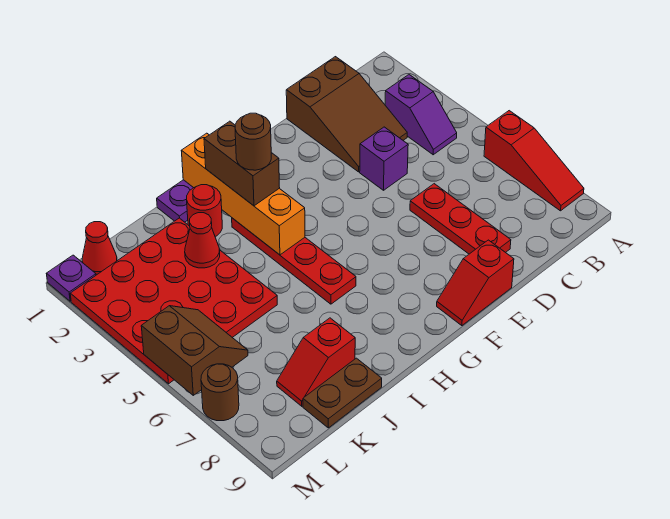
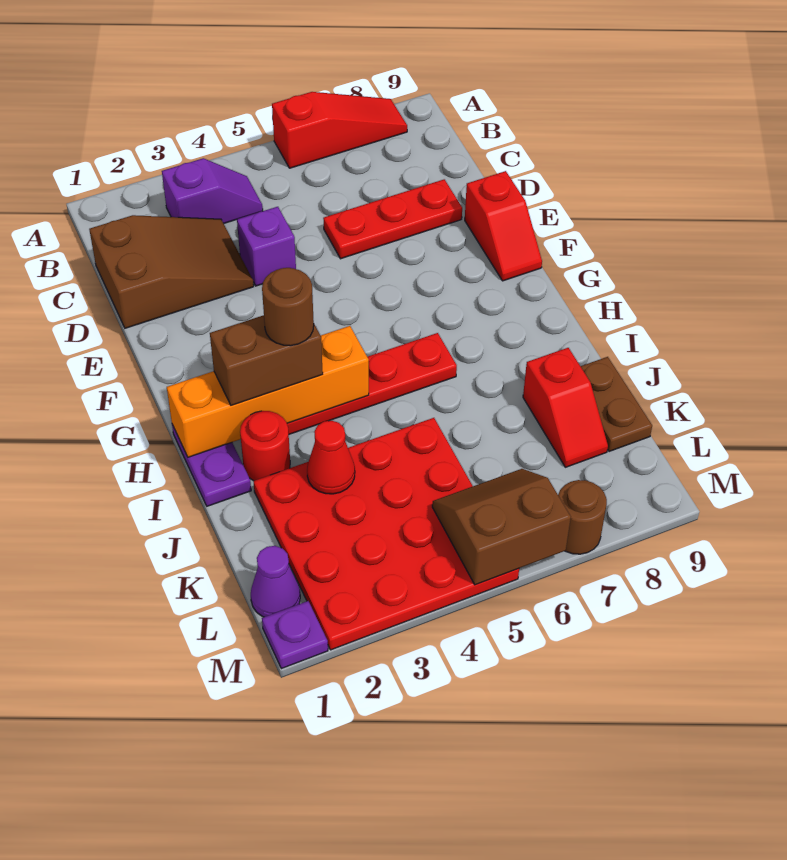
red cone L1 level 1 -> purple cone L1 level 1

